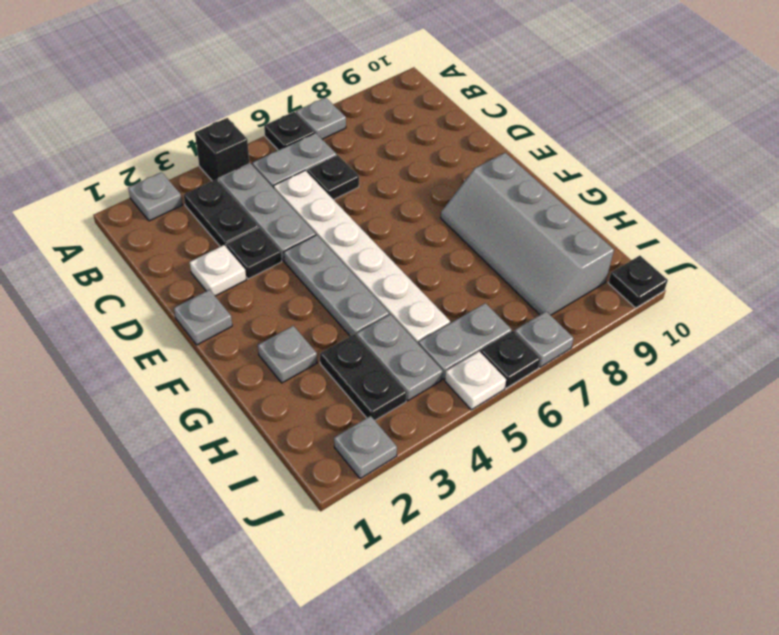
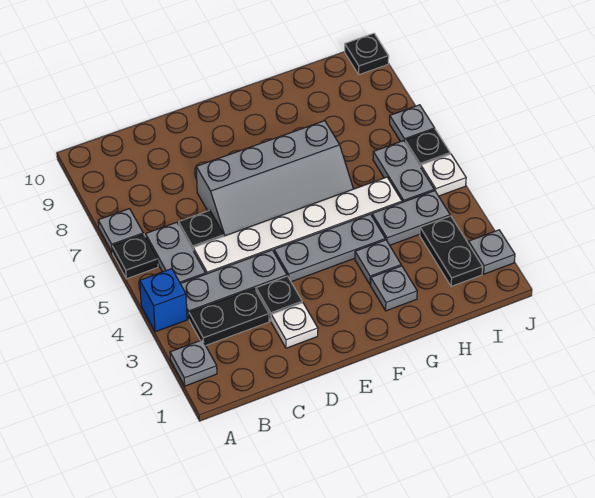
black brick A4 level 1 -> blue brick A4 level 1
grey plate E1 level 1 -> grey plate G3 level 1
grey slope F8:I9 level 1 top 9 -> grey slope D6:G7 level 1 top 7
black plate H3:I3 level 1 -> black plate I2:I3 level 1

